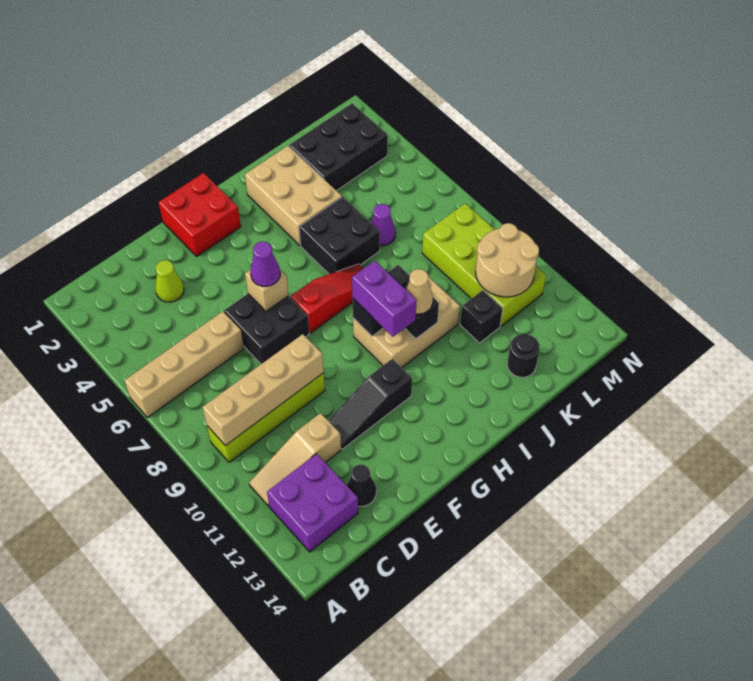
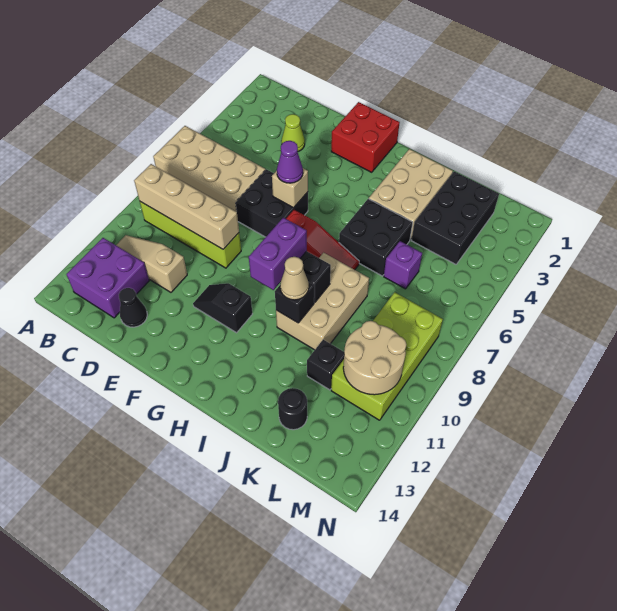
tan brick A6:D6 level 1 -> tan brick A6:D7 level 1
black slope E11:G11 level 1 top G -> black slope F11:G11 level 1 top G
tan brick H9:J10 level 1 -> tan brick I8:J10 level 1
black brick K2:M3 level 1 -> black brick K2:L4 level 1
purple cone K6 level 1 -> purple brick K6 level 1

